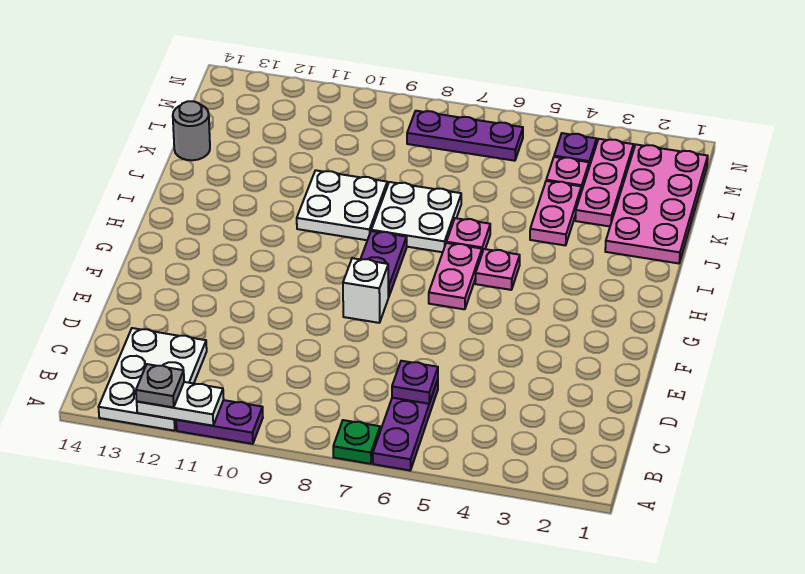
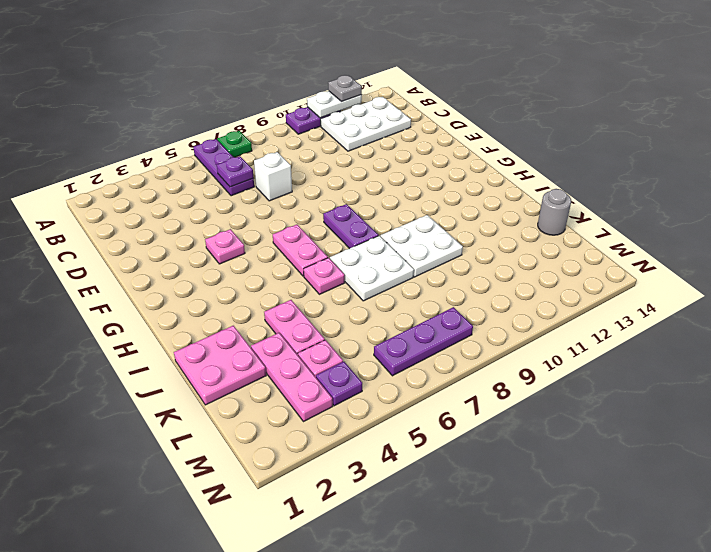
white plate A12:C13 level 1 -> white plate B11:C13 level 1
white brick F8 level 1 -> white brick D7 level 1
pink plate H5 level 1 -> pink plate F4 level 1
pink plate J1:M2 level 1 -> pink plate J1:K2 level 1

